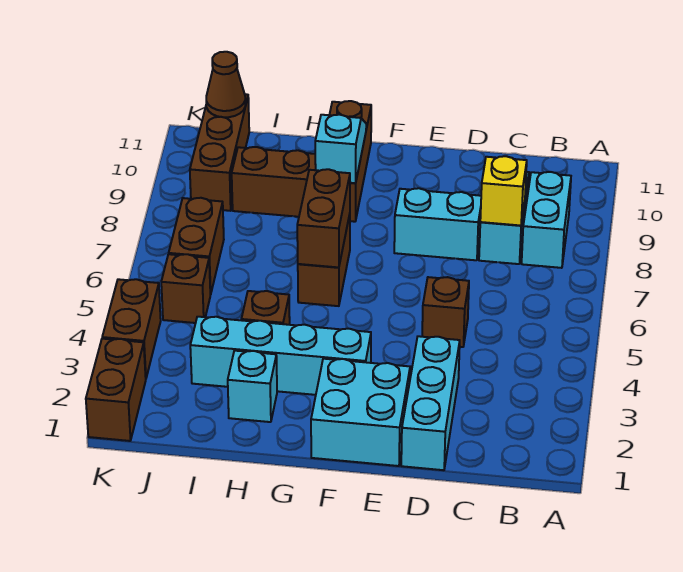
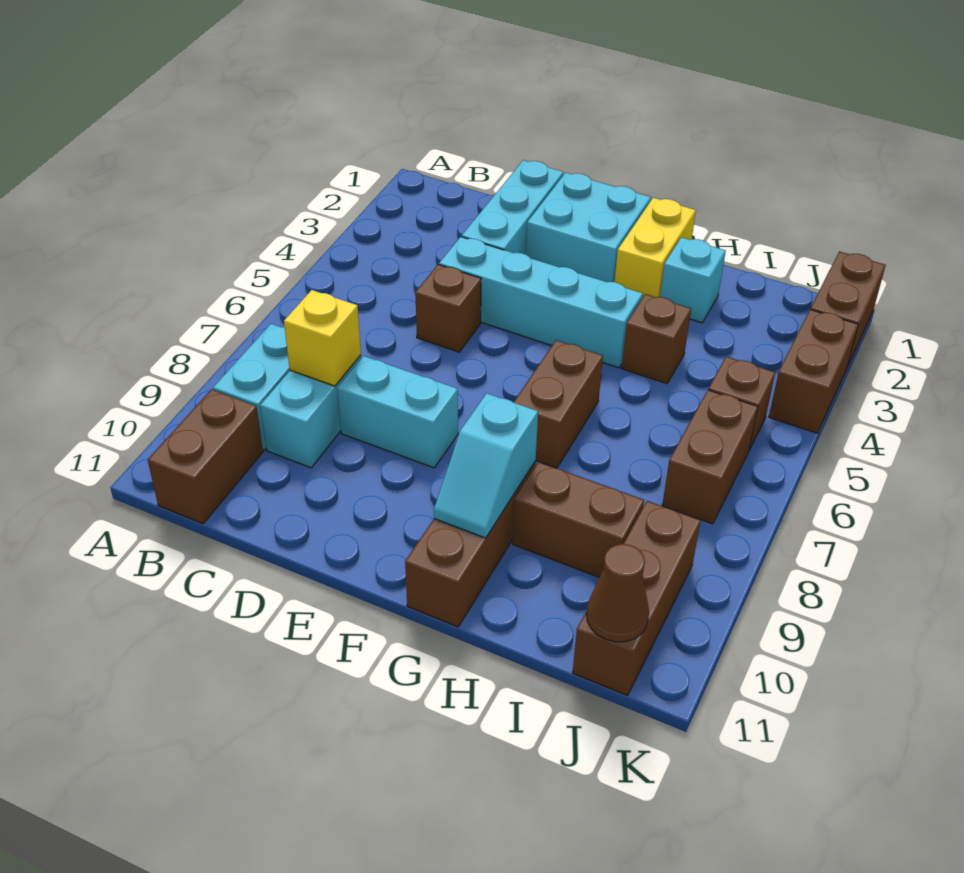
cyan brick F3:I3 level 1 -> cyan brick D4:G4 level 1
none -> yellow brick G1:G2 level 1
brown brick G6:G7 level 2 -> brown brick B10:B11 level 1

